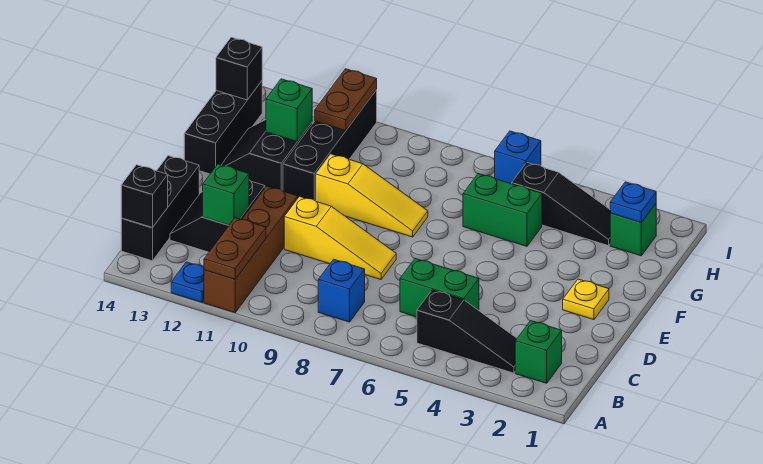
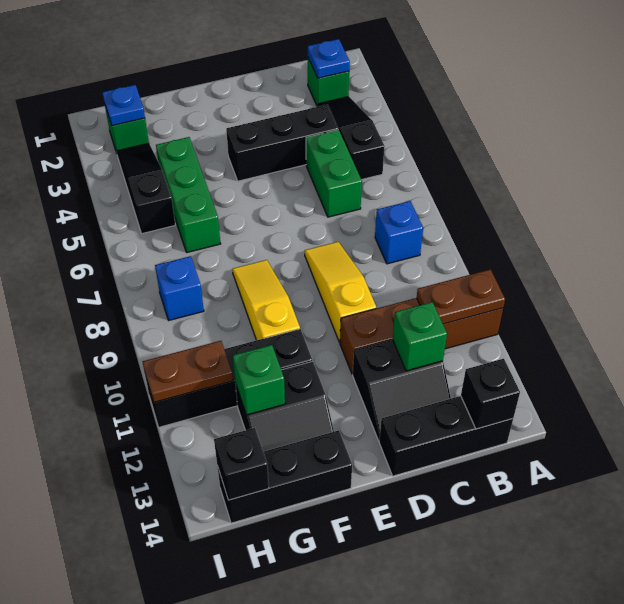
blue plate A12 level 1 -> blue plate B2 level 2
none -> black brick C4:E4 level 1
yellow plate E2 level 1 -> none
green brick G5:G6 level 1 -> green brick G4:G6 level 1
blue brick I6 level 1 -> blue brick H8 level 1

